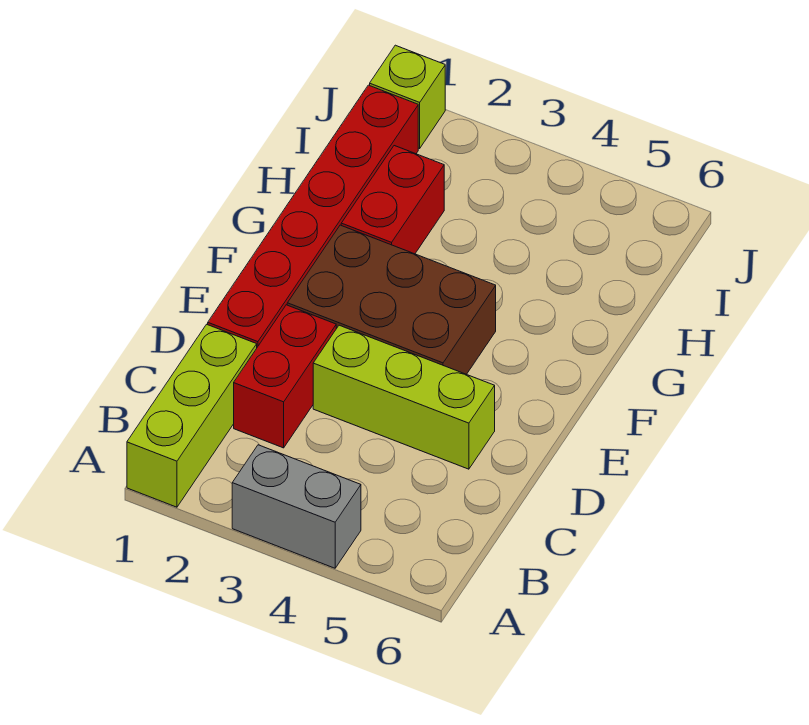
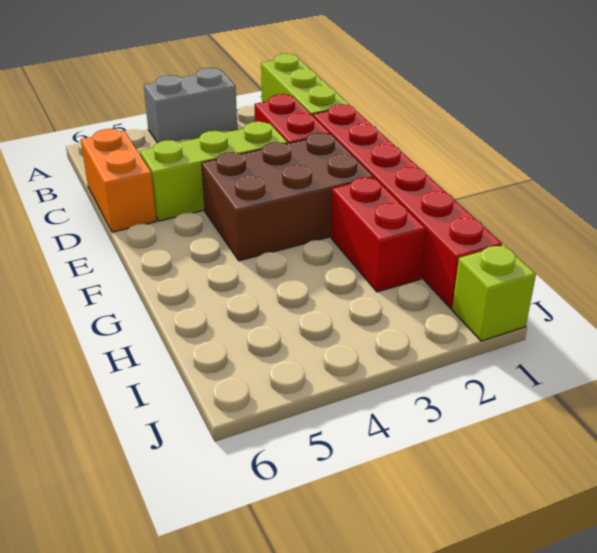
none -> orange brick C6:D6 level 1

